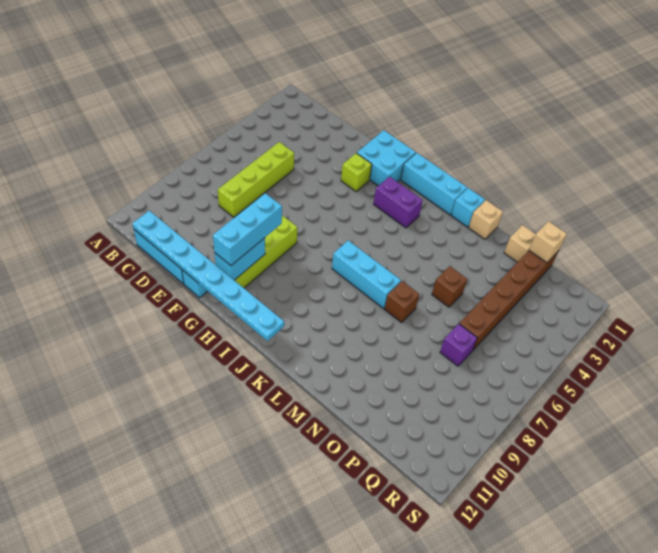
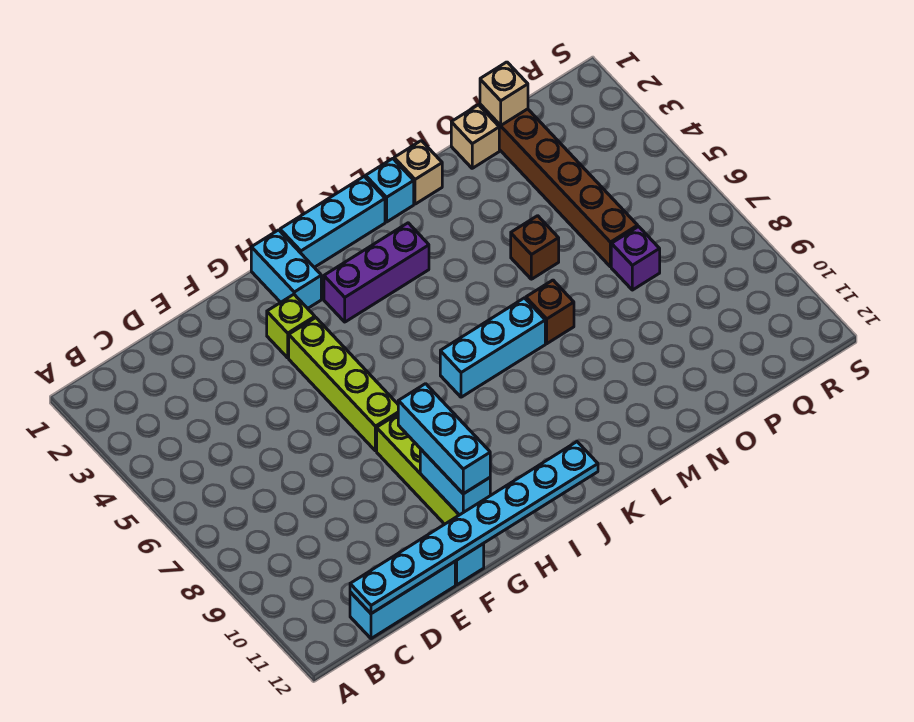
lime brick D5:D8 level 1 -> lime brick G4:G7 level 1
cyan brick G1:H2 level 1 -> cyan brick H1:H2 level 1
purple brick I3:J3 level 1 -> purple brick I3:K3 level 1

